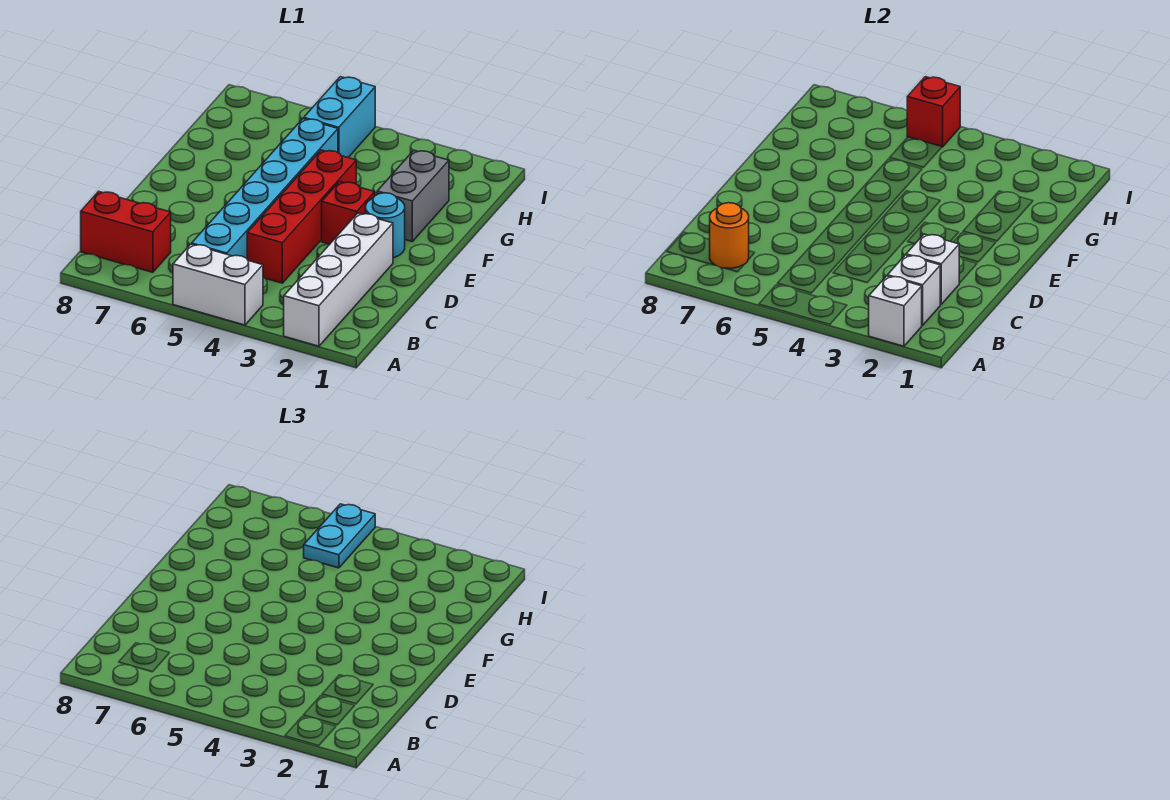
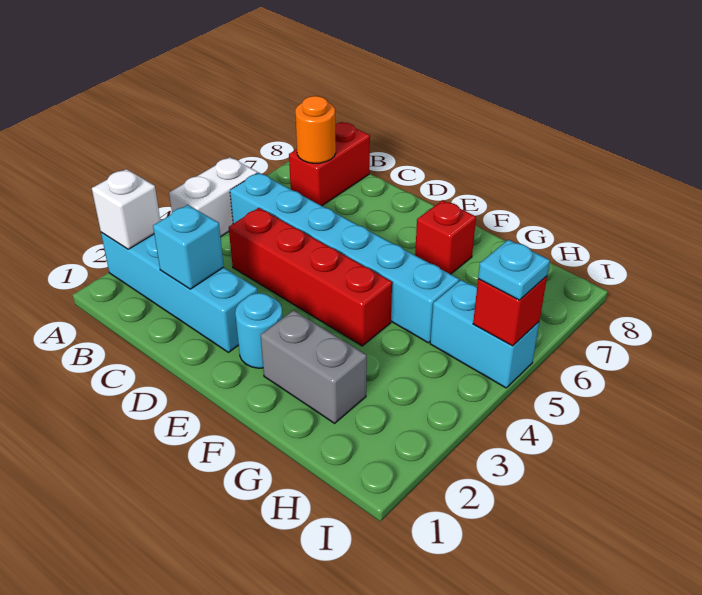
white brick A2:D2 level 1 -> cyan brick A2:D2 level 1
white brick B2 level 2 -> none
white brick C2 level 2 -> cyan brick C2 level 2
red brick E3 level 1 -> red brick F7 level 1
cyan plate H5:I5 level 3 -> cyan plate I5 level 3

